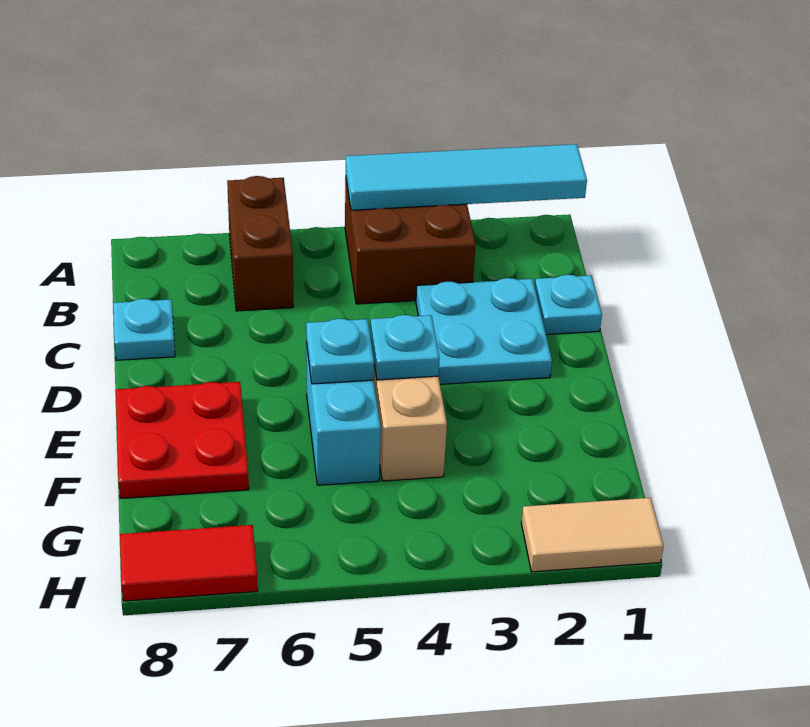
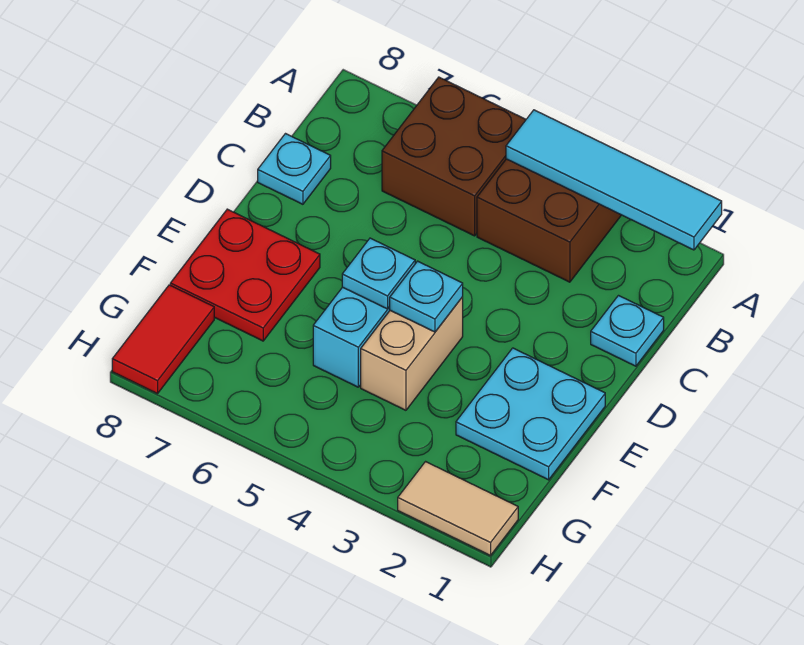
brown brick A6:B6 level 1 -> brown brick A5:B6 level 1
cyan plate C2:D3 level 1 -> cyan plate E1:F2 level 1
red tile H7:H8 level 1 -> red tile G8:H8 level 1

